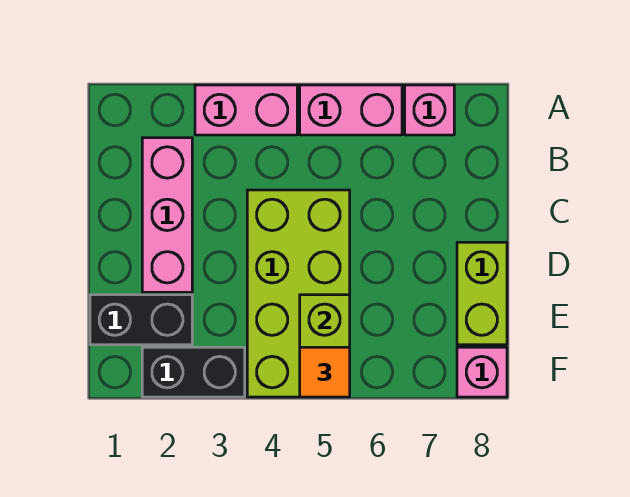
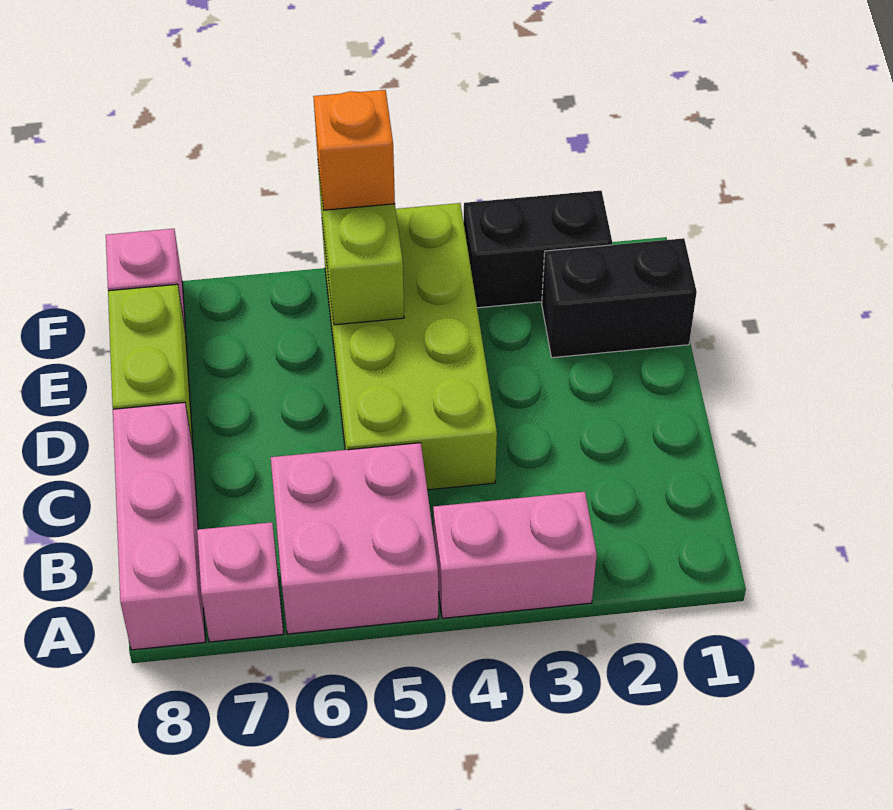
pink brick A5:A6 level 1 -> pink brick A5:B6 level 1
pink brick B2:D2 level 1 -> pink brick A8:C8 level 1
orange tile F5 level 3 -> orange brick F5 level 3

